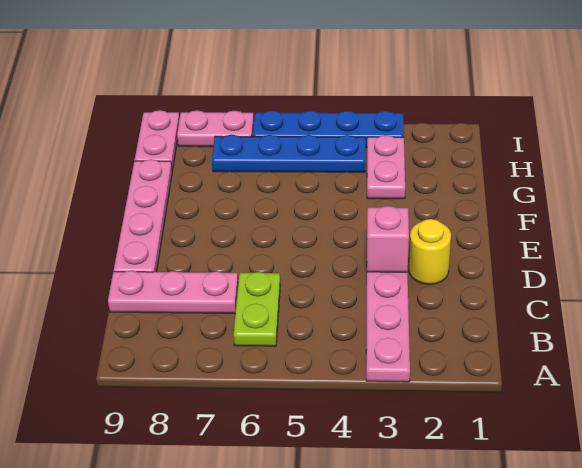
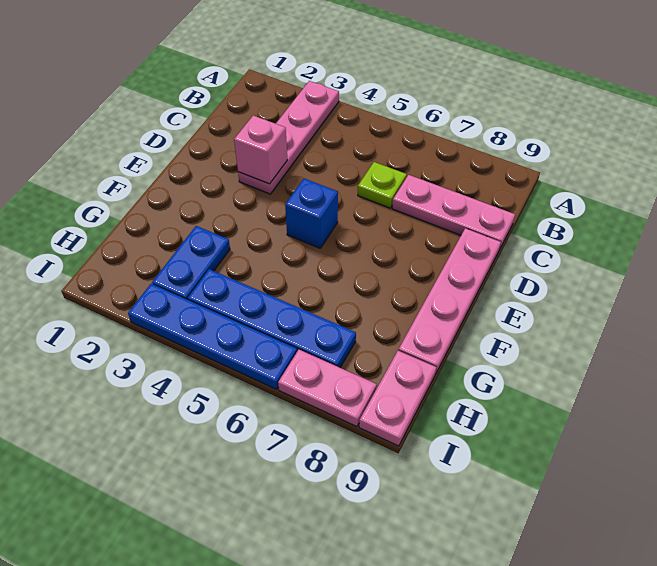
lime plate B6:C6 level 1 -> lime plate C6 level 1
yellow round brick D2 level 1 -> none
none -> blue brick E5 level 1
pink plate G3:H3 level 1 -> blue plate G3:H3 level 1

